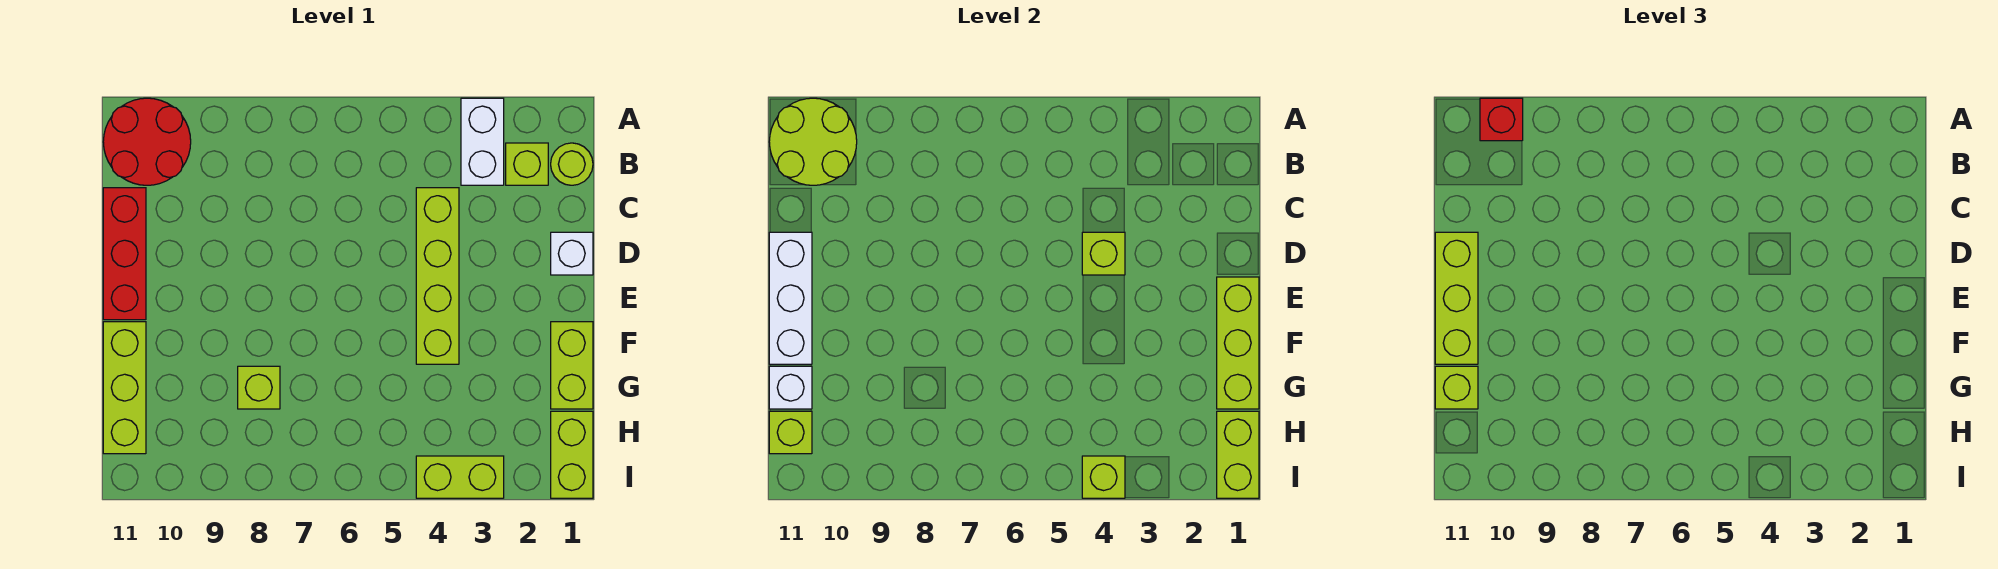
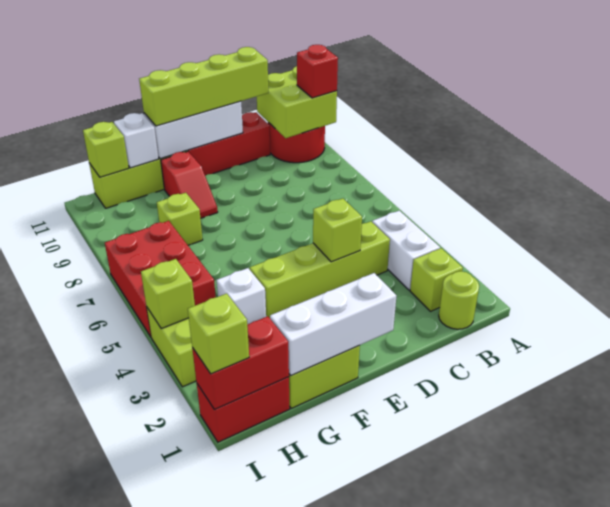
white brick A3:B3 level 1 -> white brick B3:B4 level 1
lime round brick A10:B11 level 2 -> lime brick A10:B11 level 2
white brick D1 level 1 -> white brick G4 level 1
lime brick D11:F11 level 3 -> lime brick C11:F11 level 3
lime brick E1:G1 level 2 -> white brick E1:G1 level 2
none -> red slope F9:F10 level 1 top 10
lime brick G11 level 3 -> lime brick I1 level 3
lime brick H1:I1 level 1 -> red brick H1:I1 level 1
lime brick H1:I1 level 2 -> red brick H1:I1 level 2
none -> red brick H5:I7 level 1

